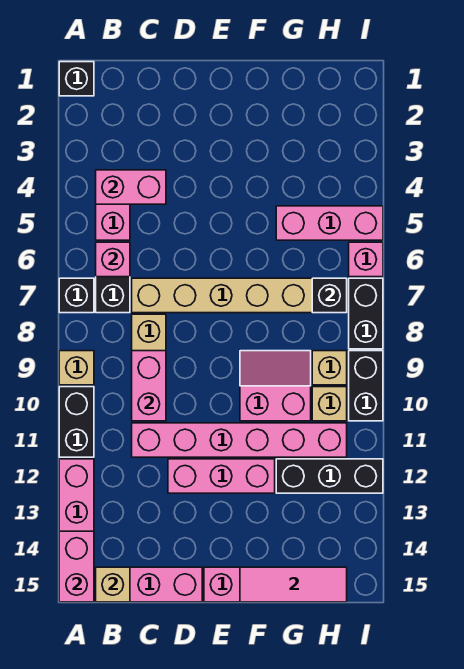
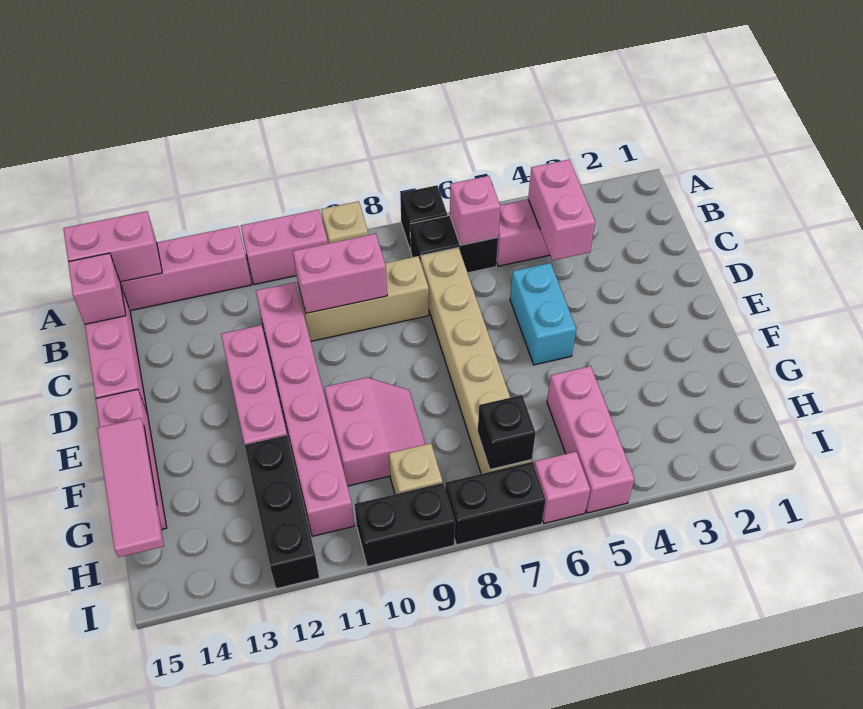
black brick A1 level 1 -> none
black brick A10:A11 level 1 -> pink brick A10:A11 level 1
tan brick B15 level 2 -> pink brick B15 level 2
none -> cyan brick D5:E5 level 1
tan brick H10 level 1 -> none

